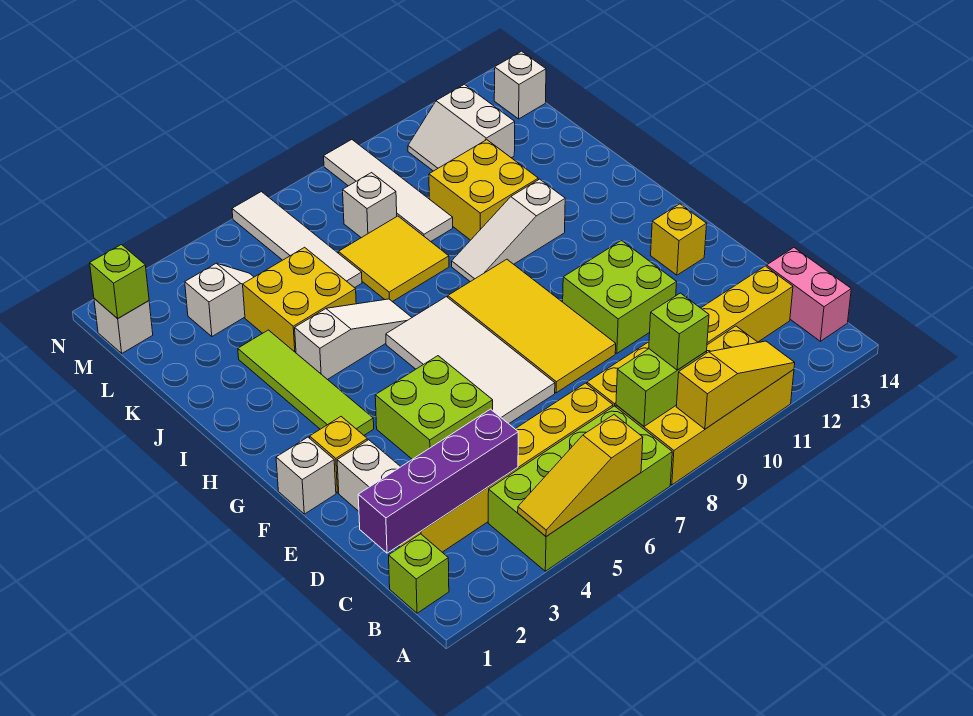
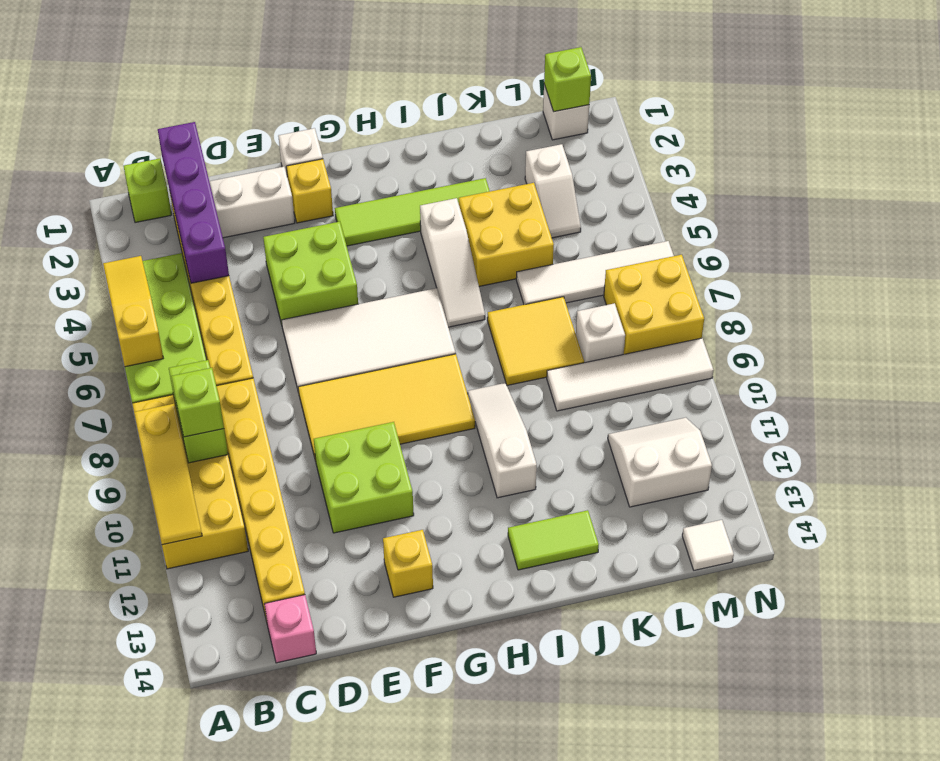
pink brick B14:C14 level 1 -> pink brick C14 level 1
none -> lime tile I13:J13 level 1
yellow brick J10:K11 level 1 -> yellow brick M7:N8 level 1
white brick M14 level 1 -> white tile M14 level 1

